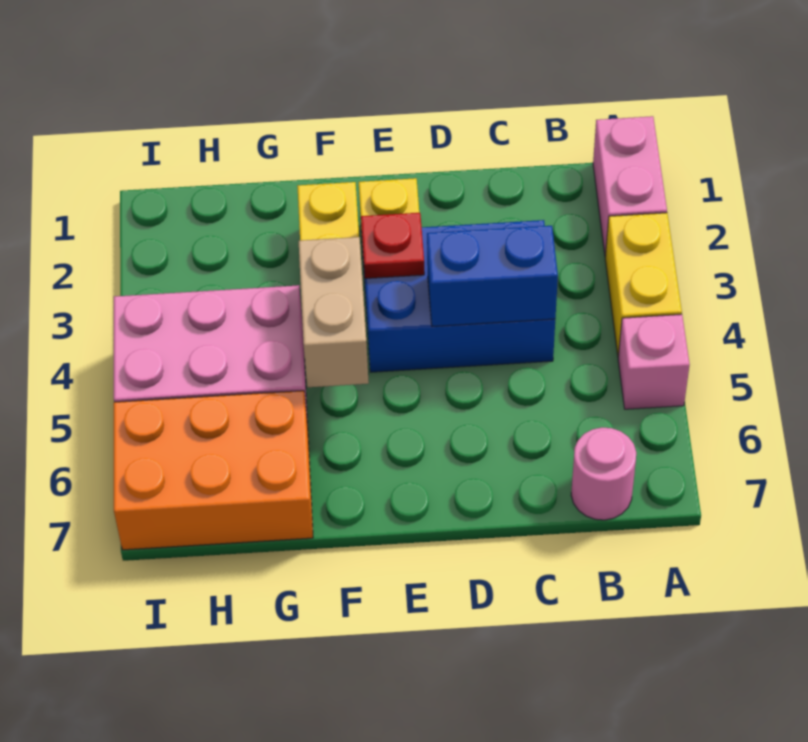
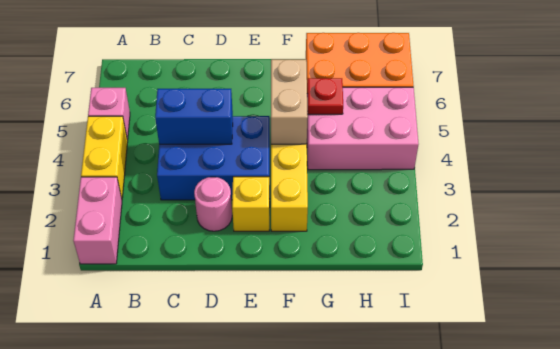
pink round brick B7 level 1 -> pink round brick D2 level 1
red plate E3 level 2 -> red plate G5 level 2

